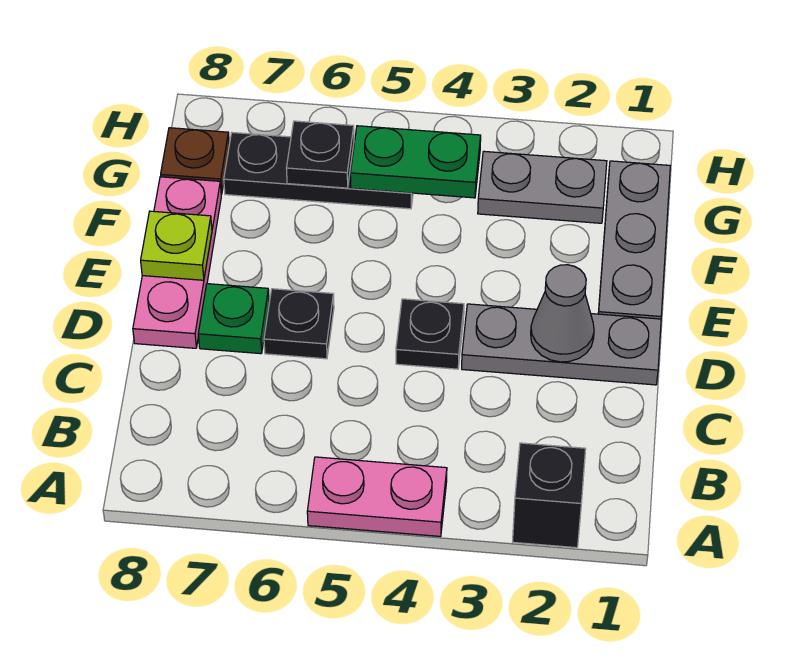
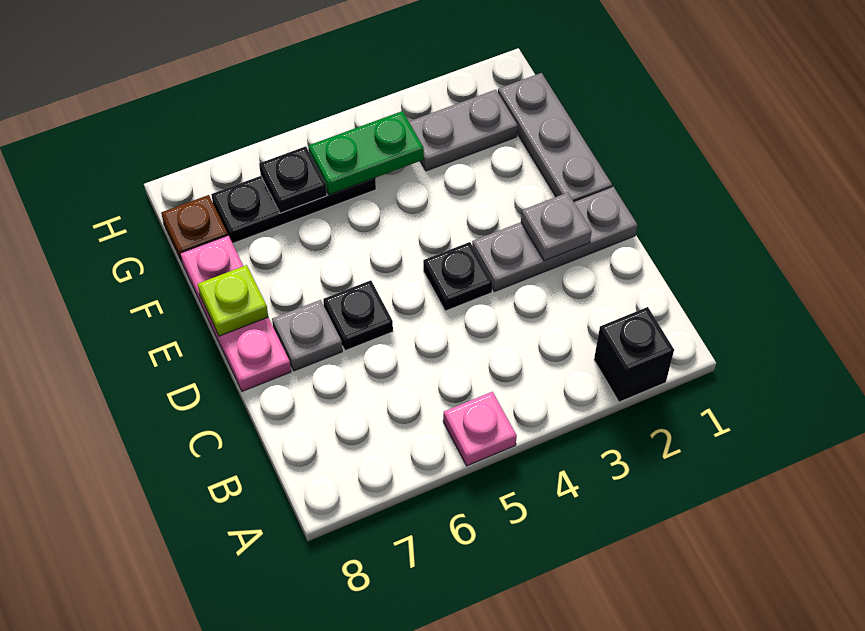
pink plate A4:A5 level 1 -> pink plate A5 level 1
grey cone D2 level 2 -> grey plate D2 level 2
green plate D7 level 1 -> grey plate D7 level 1

